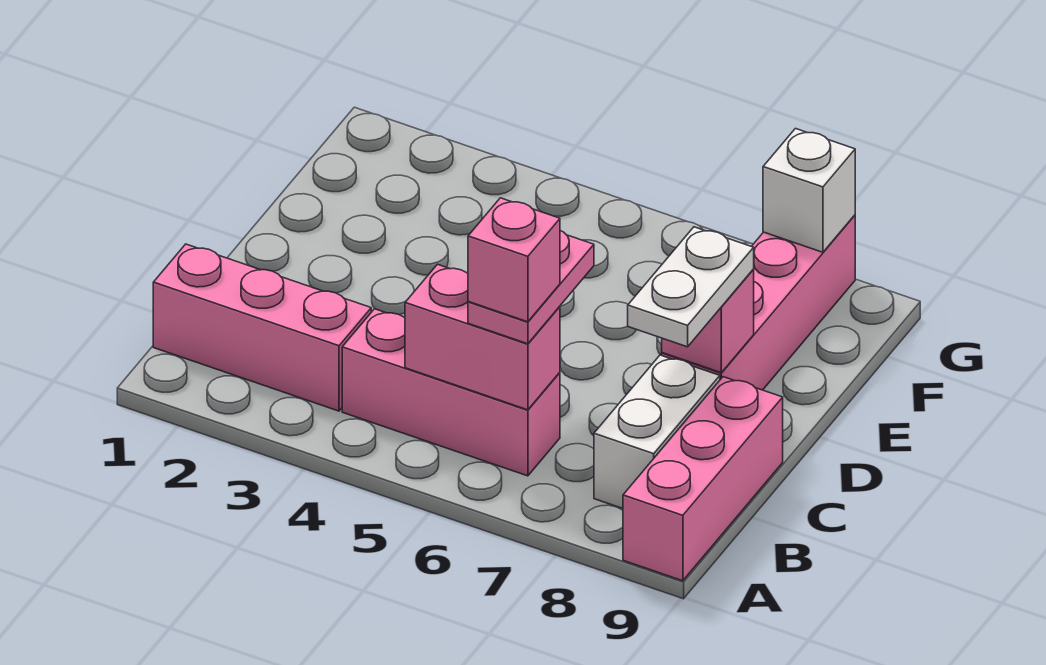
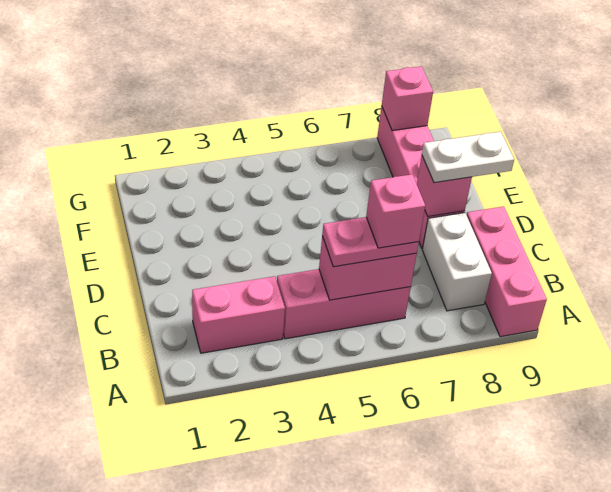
pink brick B1:B3 level 1 -> pink brick B2:B3 level 1
pink plate B6:C6 level 3 -> pink plate B5:B6 level 3
white plate C8:D8 level 3 -> white plate D8:D9 level 3
white brick G8 level 2 -> pink brick G8 level 2

